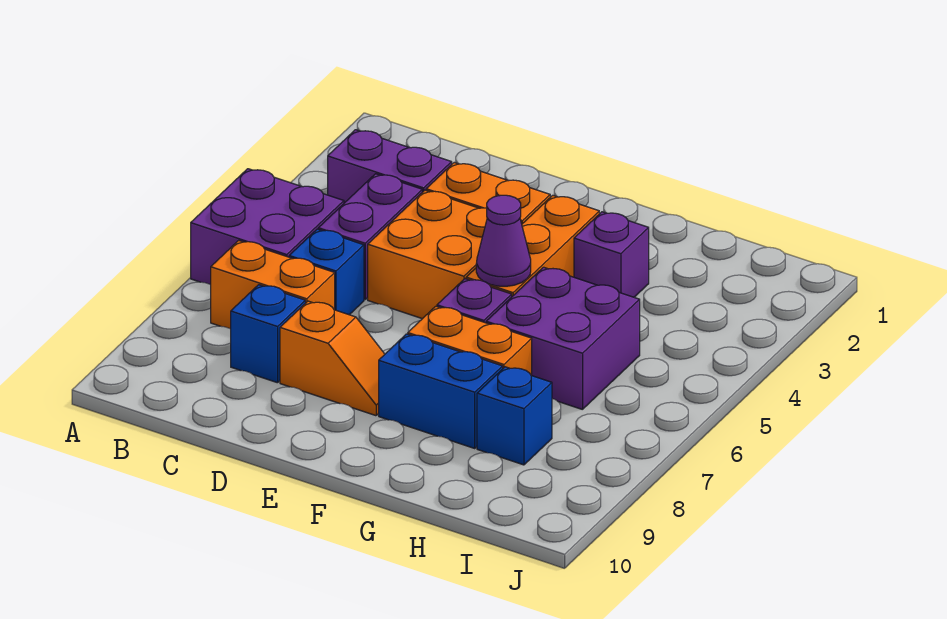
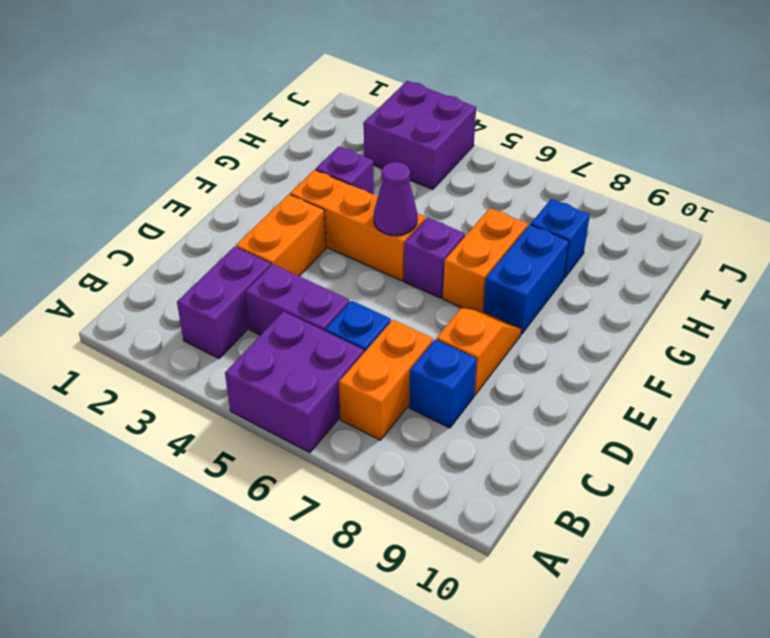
orange brick D4:E5 level 1 -> none
purple brick G5:H6 level 1 -> purple brick I3:J4 level 1

